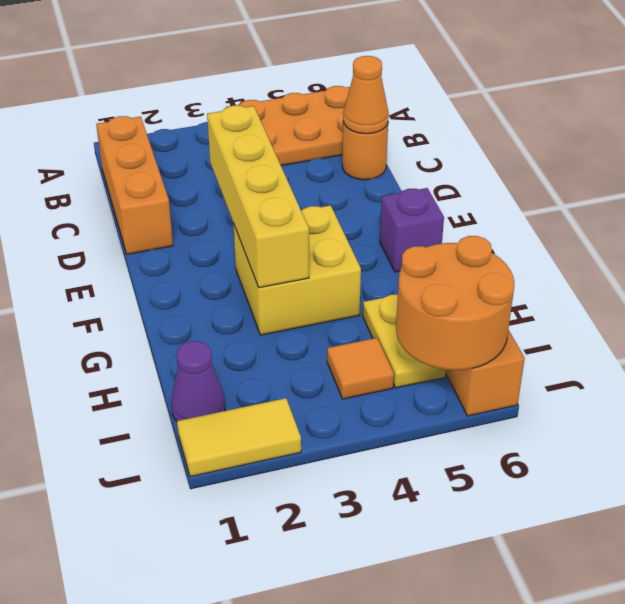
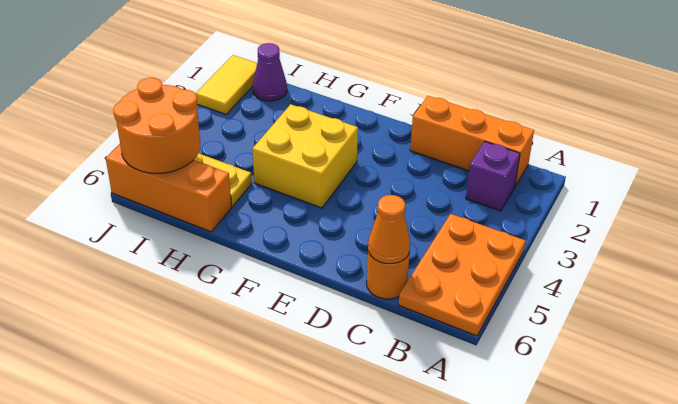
yellow brick D3:G3 level 2 -> none
purple brick F6 level 1 -> purple brick B2 level 1
orange tile I4 level 1 -> none

